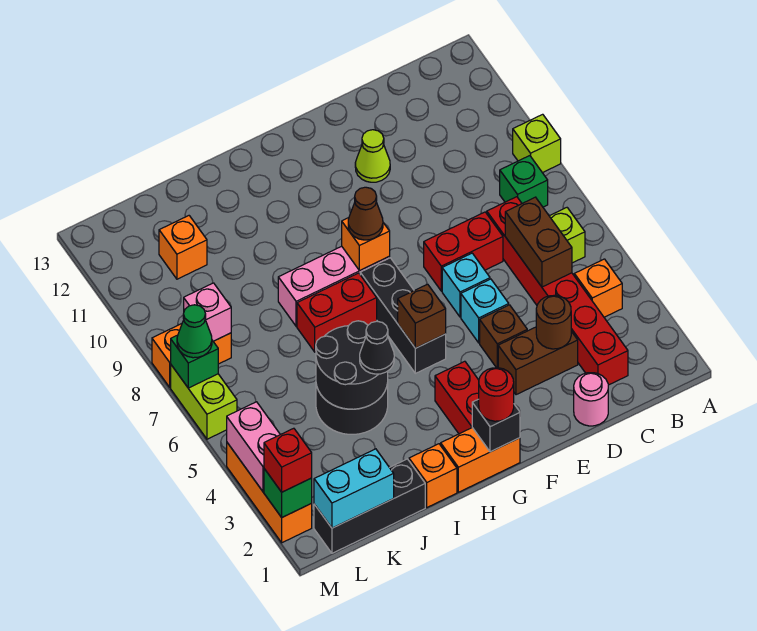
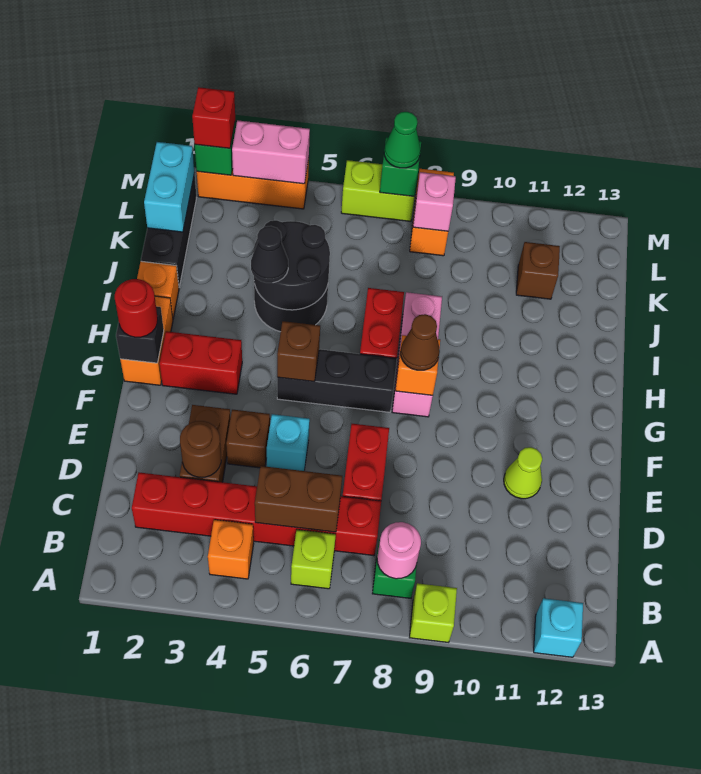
pink round brick D1 level 1 -> pink round brick B8 level 2
cyan brick E6 level 1 -> cyan brick A12 level 1
orange brick K11 level 1 -> brown brick K11 level 1

